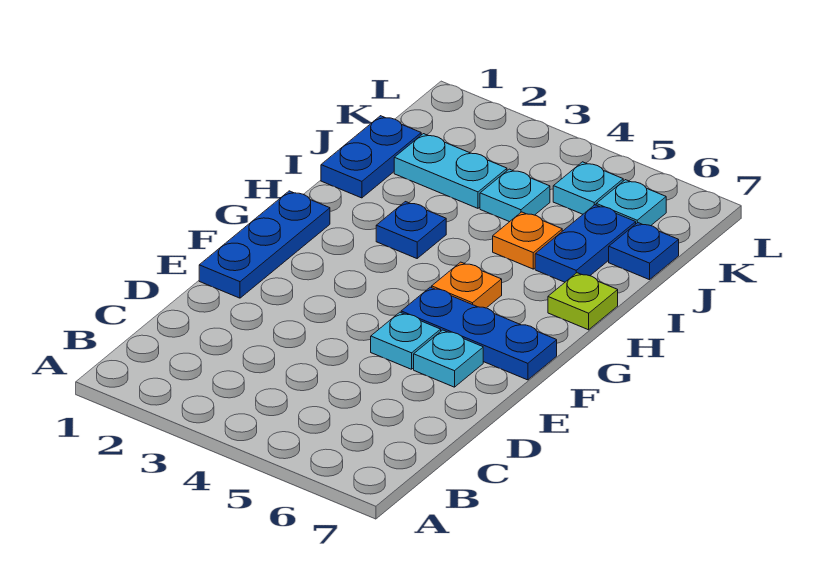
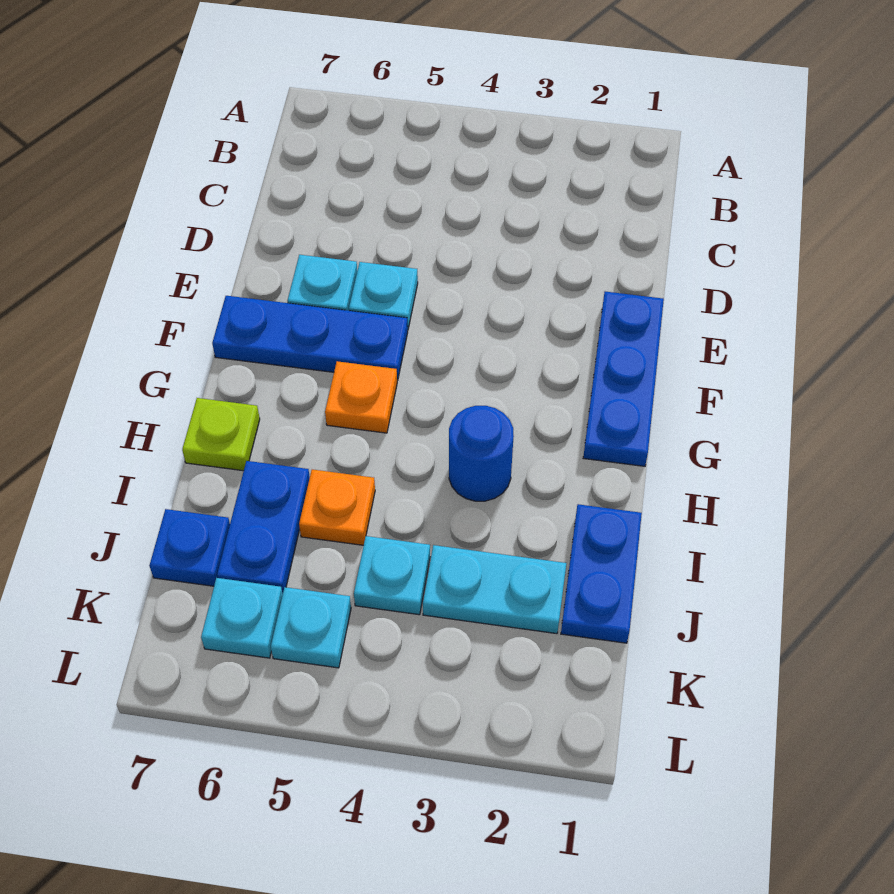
blue plate H3 level 1 -> blue round brick H3 level 1

